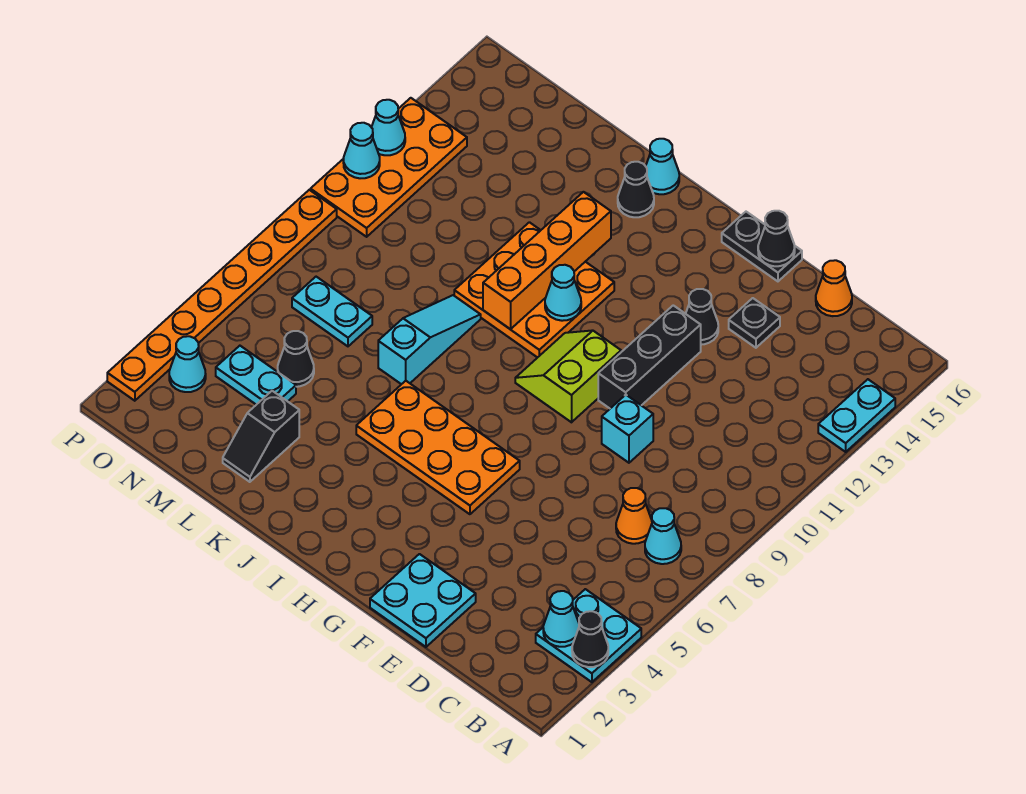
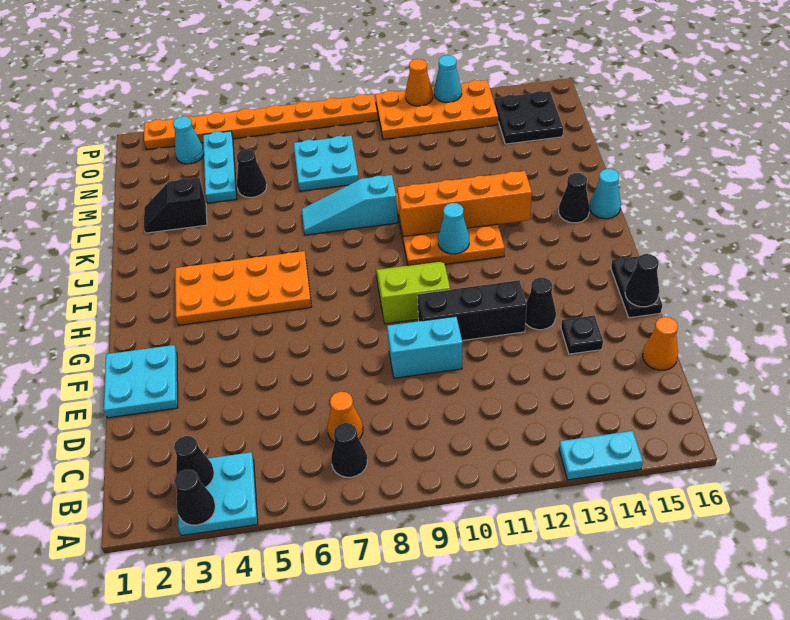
cyan cone B3 level 2 -> black cone B3 level 2
cyan cone B7 level 1 -> black cone B7 level 1
cyan brick E9 level 1 -> cyan brick E9:E10 level 1
orange plate G5:J6 level 1 -> orange plate H3:I6 level 1
cyan slope K7:K9 level 1 top 7 -> cyan slope K7:K9 level 1 top 9
cyan plate M4:N4 level 1 -> cyan plate M4:O4 level 1
cyan plate M7:N7 level 1 -> cyan plate M7:N8 level 1
none -> black plate N14:O15 level 1
cyan cone P11 level 2 -> orange cone P11 level 2

